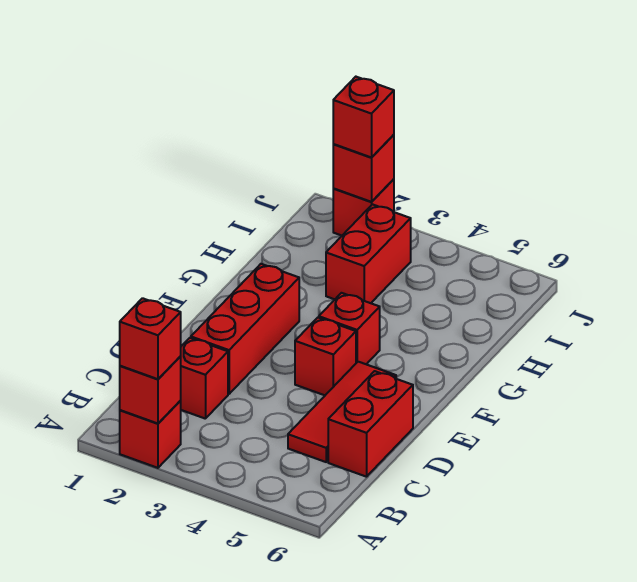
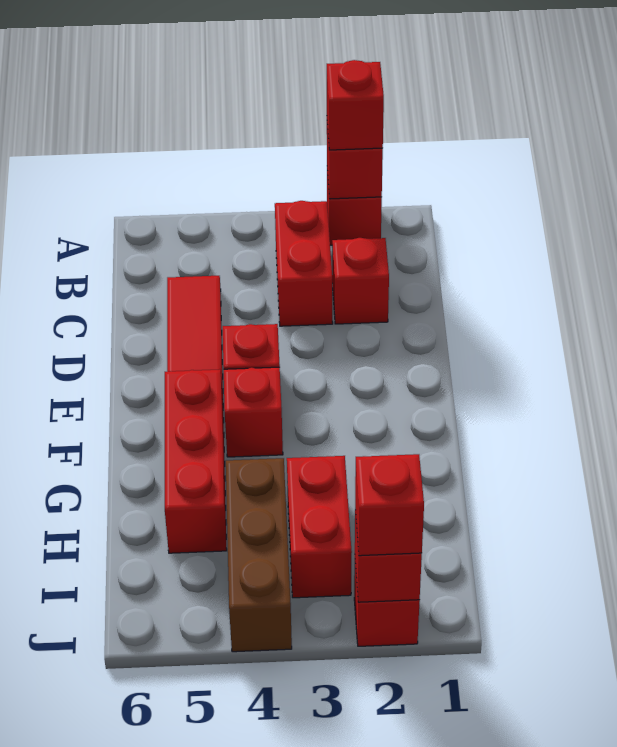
red brick C6:D6 level 1 -> red brick B3:C3 level 1
red brick D2:F2 level 1 -> red brick F5:H5 level 1
none -> brown brick H4:J4 level 1

